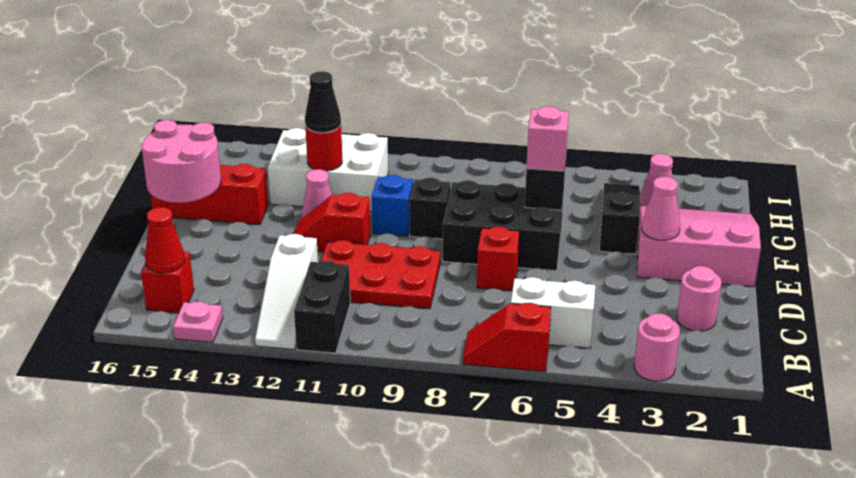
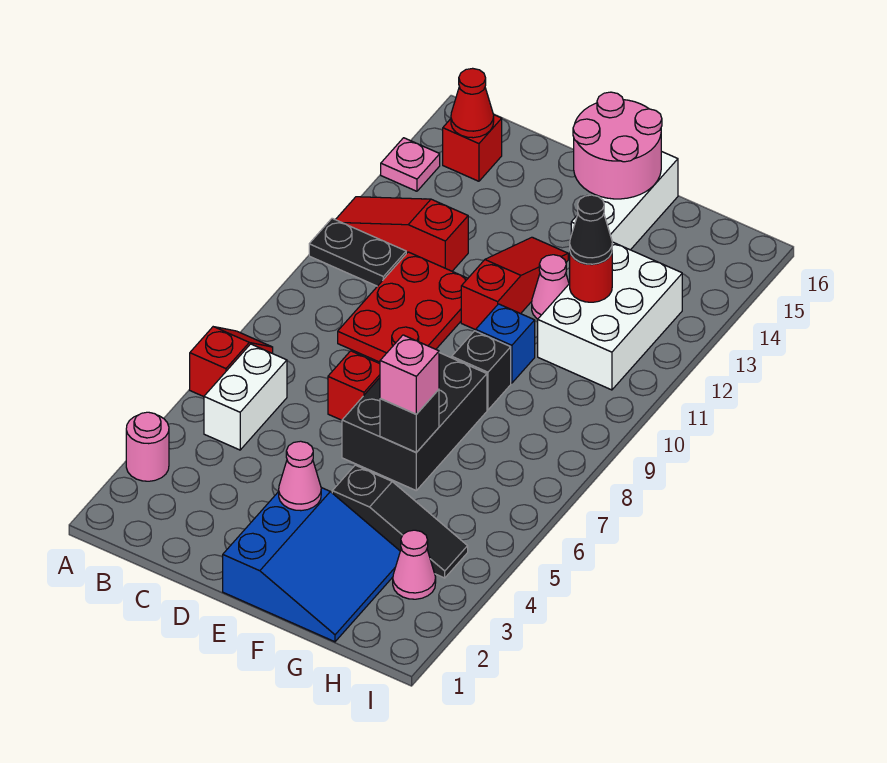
black brick A11:B11 level 1 -> black plate A11:B11 level 1
white slope A12:C12 level 1 top C -> red slope A12:C12 level 1 top C
pink round brick C2 level 1 -> none
pink slope E1:G3 level 1 top E -> blue slope E1:G3 level 1 top E
red slope E11:E12 level 1 top 11 -> red slope E11:E13 level 1 top 11
red brick F14:F16 level 1 -> white brick F14:F16 level 1

